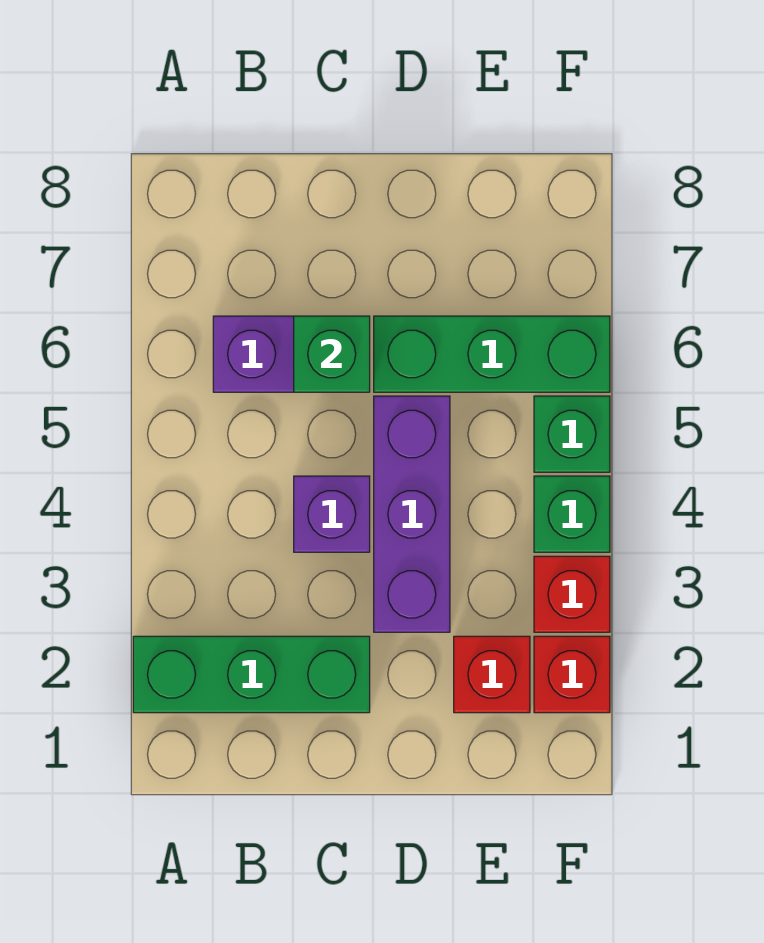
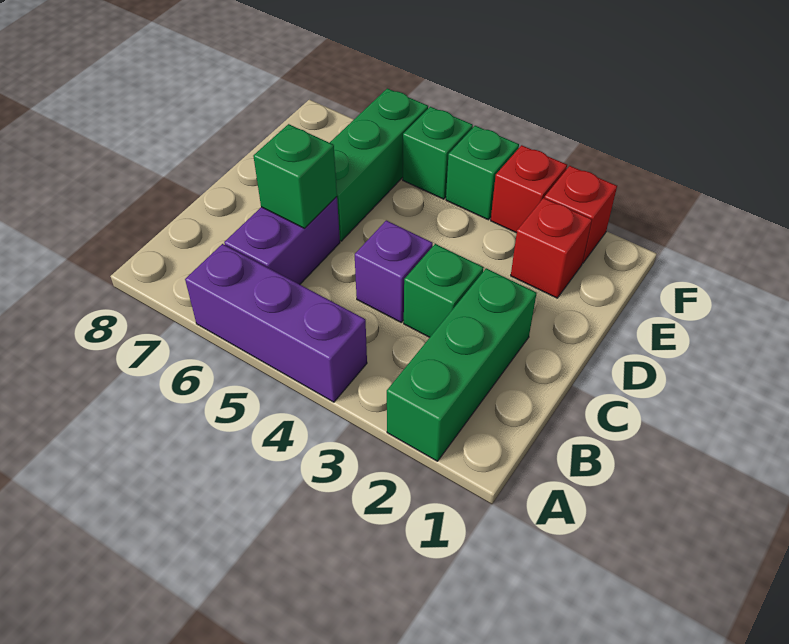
none -> green brick C3 level 1
purple brick D3:D5 level 1 -> purple brick A4:A6 level 1

